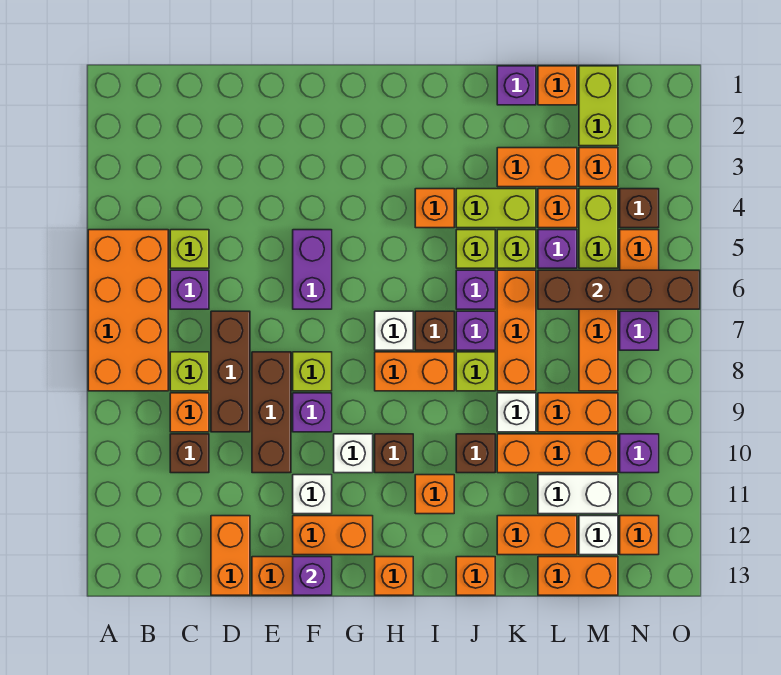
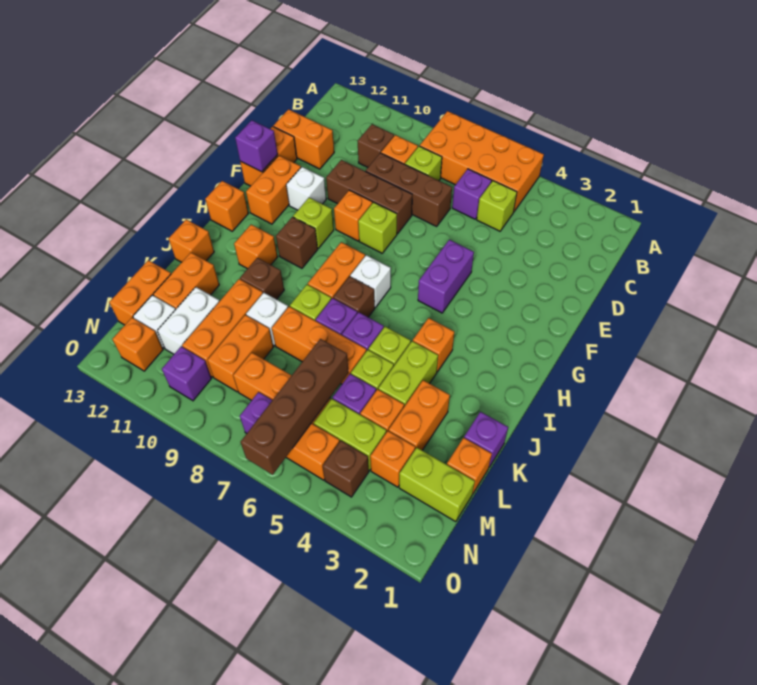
purple brick F5:F6 level 1 -> purple brick F5:G5 level 1
purple brick F9 level 1 -> orange brick F9 level 1
white brick G10 level 1 -> lime brick G10 level 1

